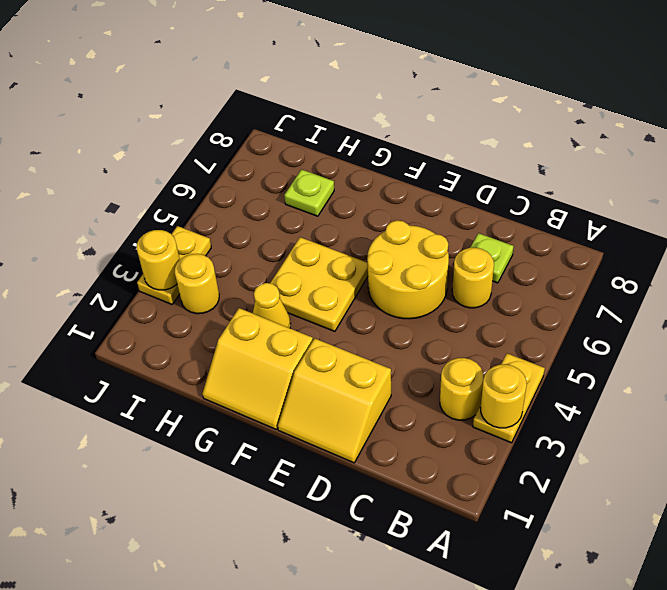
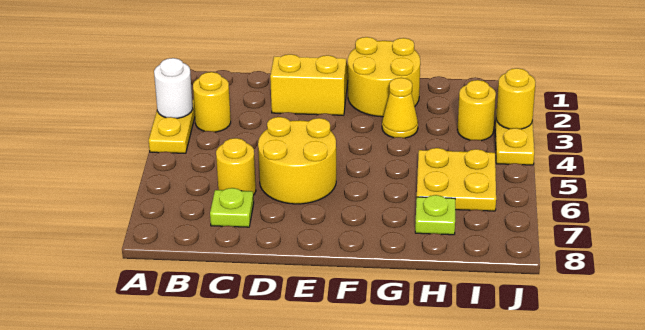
yellow round brick A3 level 2 -> white round brick A3 level 2
yellow slope F1:G2 level 1 top 2 -> yellow round brick F1:G2 level 1
yellow plate F4:G5 level 1 -> yellow plate H5:I6 level 1

